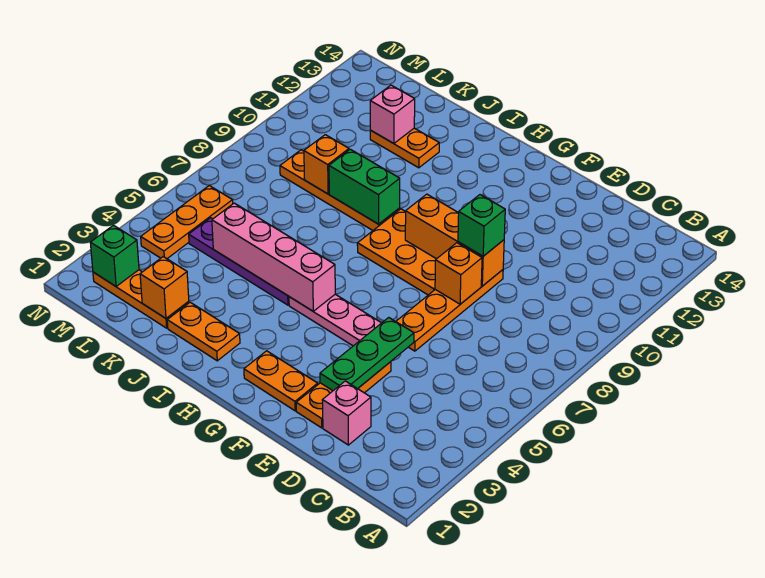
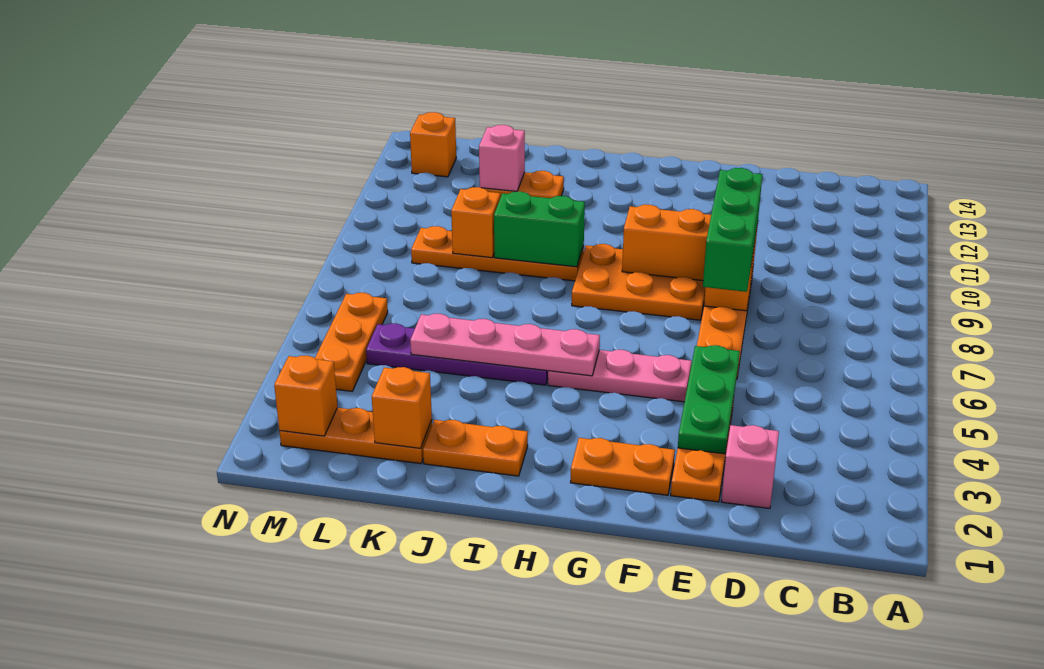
green brick E9 level 3 -> green brick E7:E9 level 3
pink brick H5:K5 level 2 -> pink plate H5:K5 level 2
green brick M2 level 2 -> orange brick M2 level 2
none -> orange brick M13 level 1

